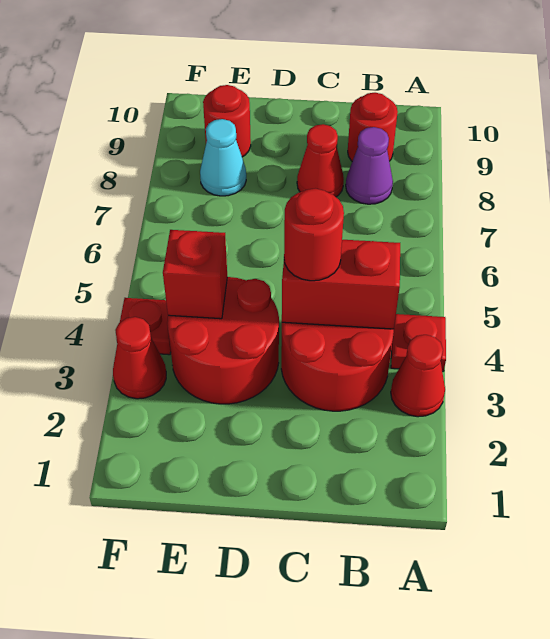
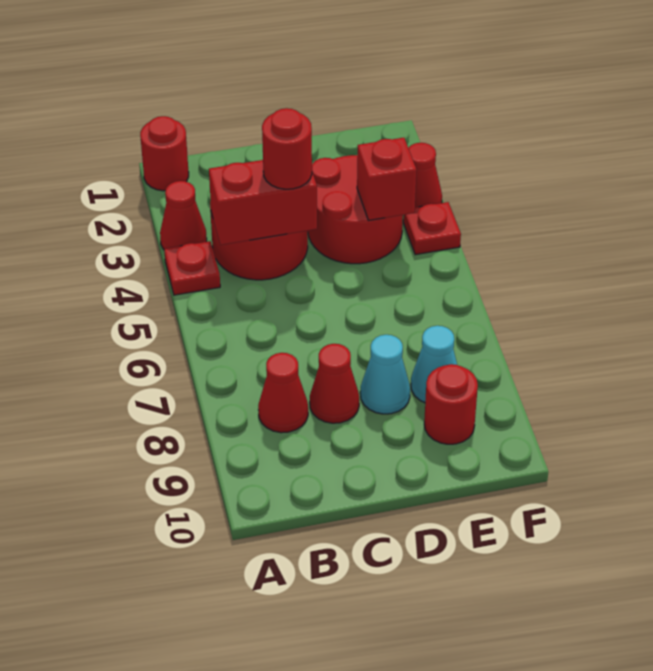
purple cone B8 level 1 -> red cone B8 level 1
red round brick B9 level 1 -> red round brick A1 level 1
none -> cyan cone D8 level 1

